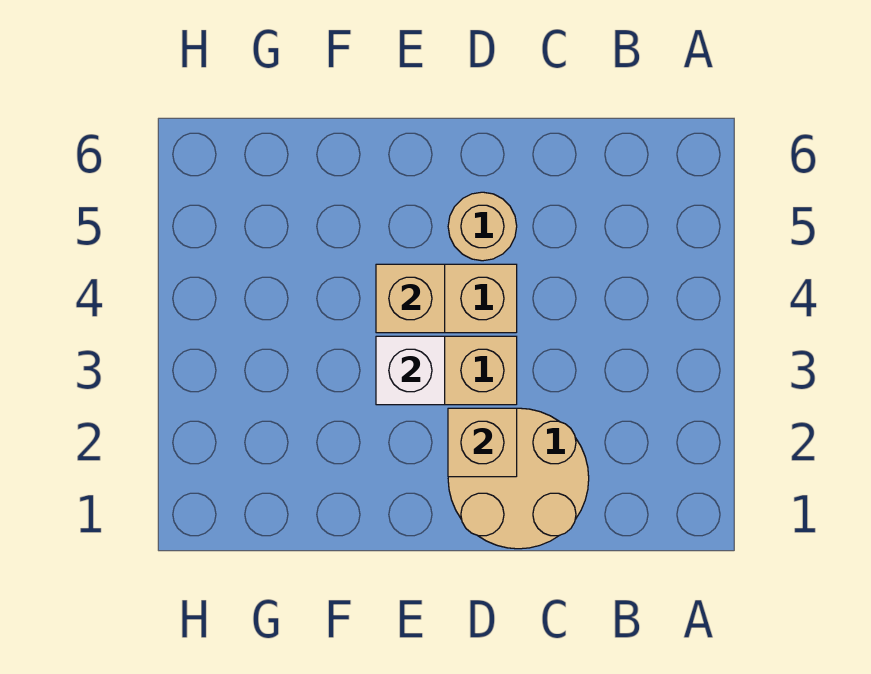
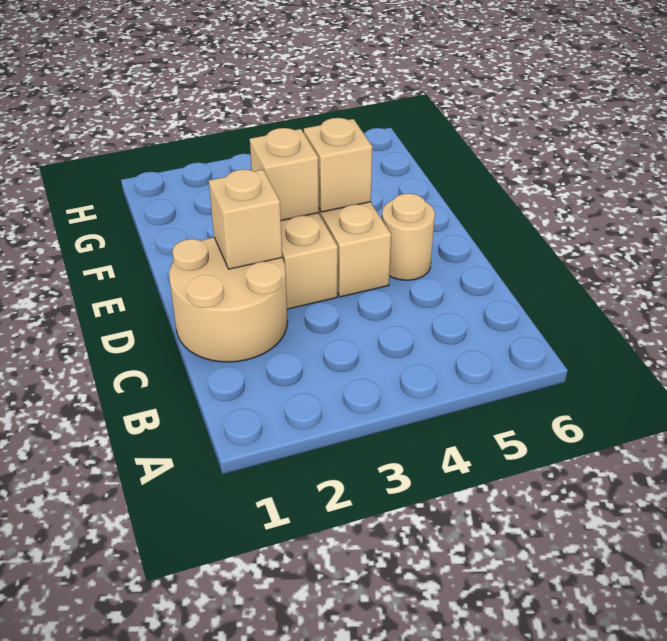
white brick E3 level 2 -> tan brick E3 level 2

